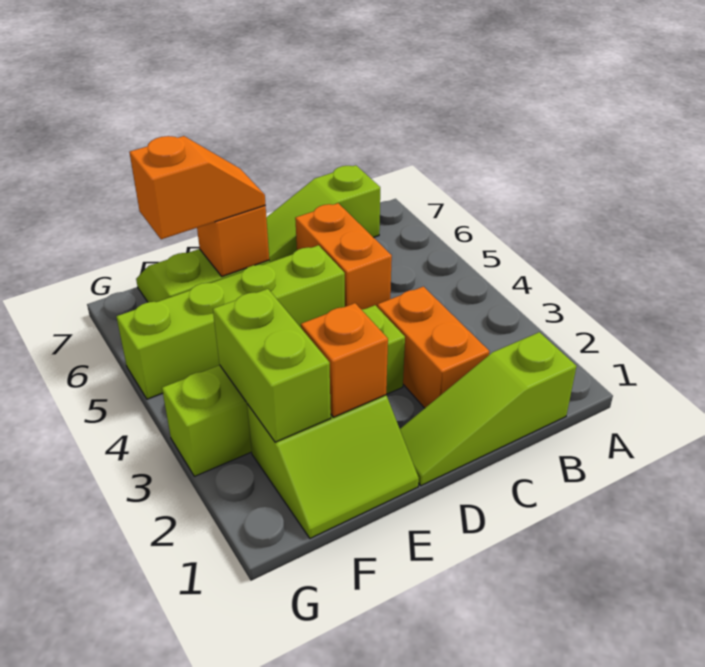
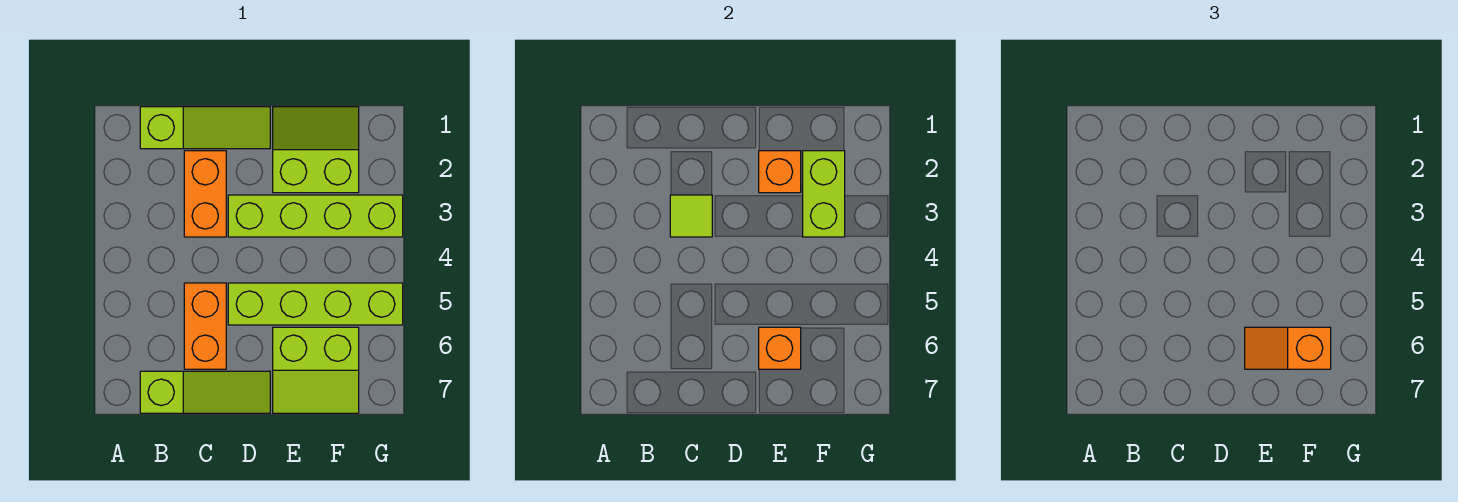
none -> lime tile C3 level 2

